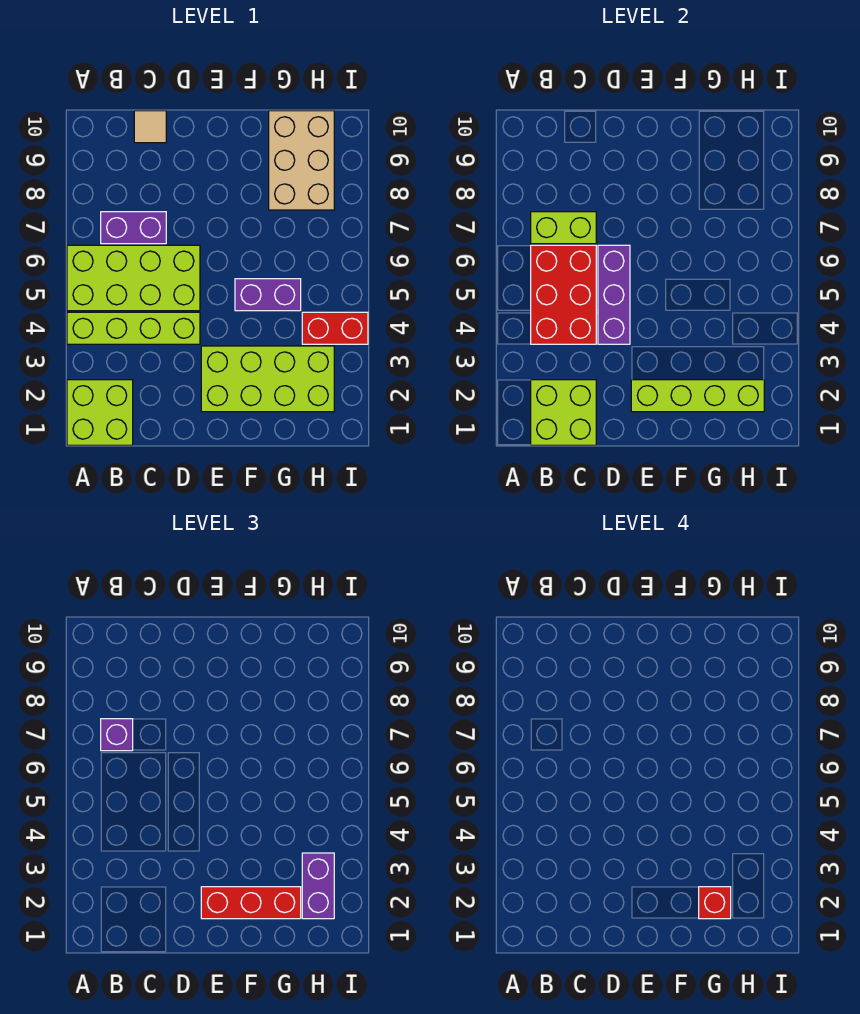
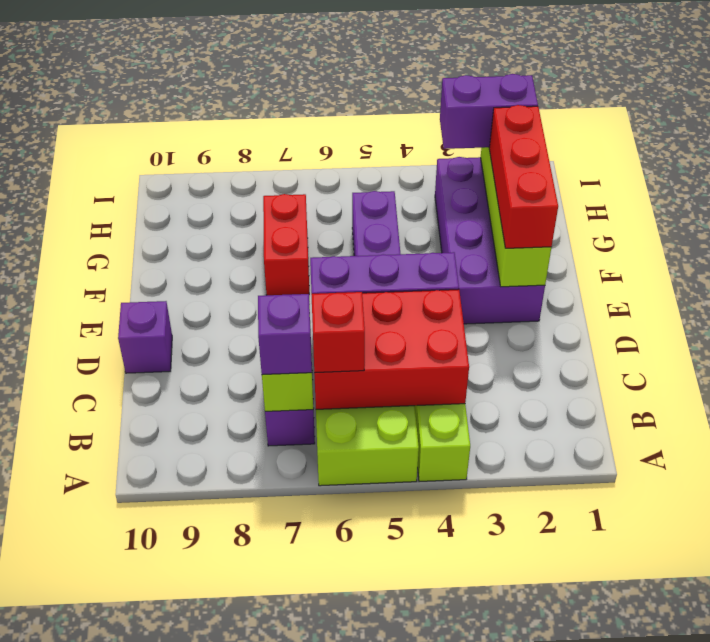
lime brick A1:B2 level 1 -> none
lime brick B1:C2 level 2 -> none
tan tile C10 level 1 -> none
none -> purple brick D10 level 1
lime brick E2:H3 level 1 -> purple brick E2:H3 level 1
red brick G2 level 4 -> red brick B6 level 3
tan brick G8:H10 level 1 -> none
red brick H4:I4 level 1 -> red brick F7:G7 level 1

